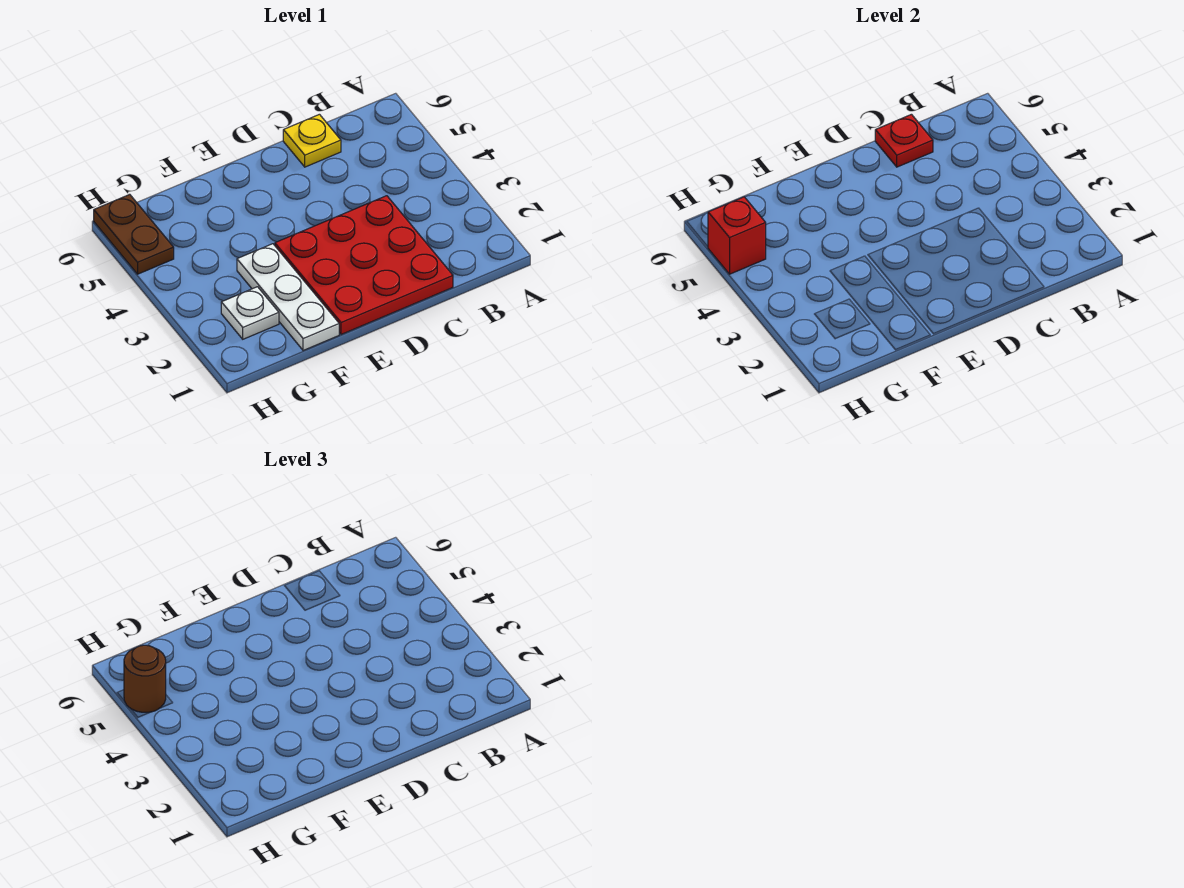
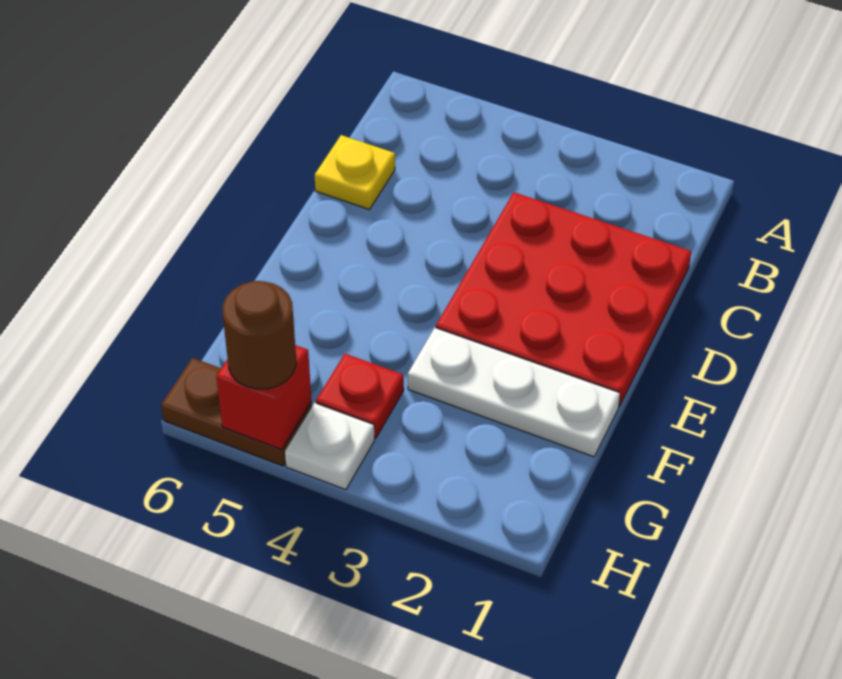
red plate C6 level 2 -> red plate G4 level 1
white plate G2 level 1 -> white plate H4 level 1

